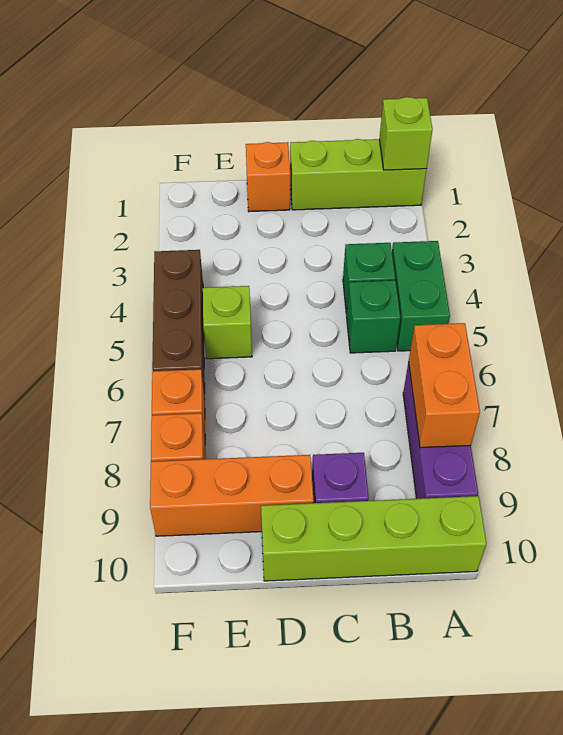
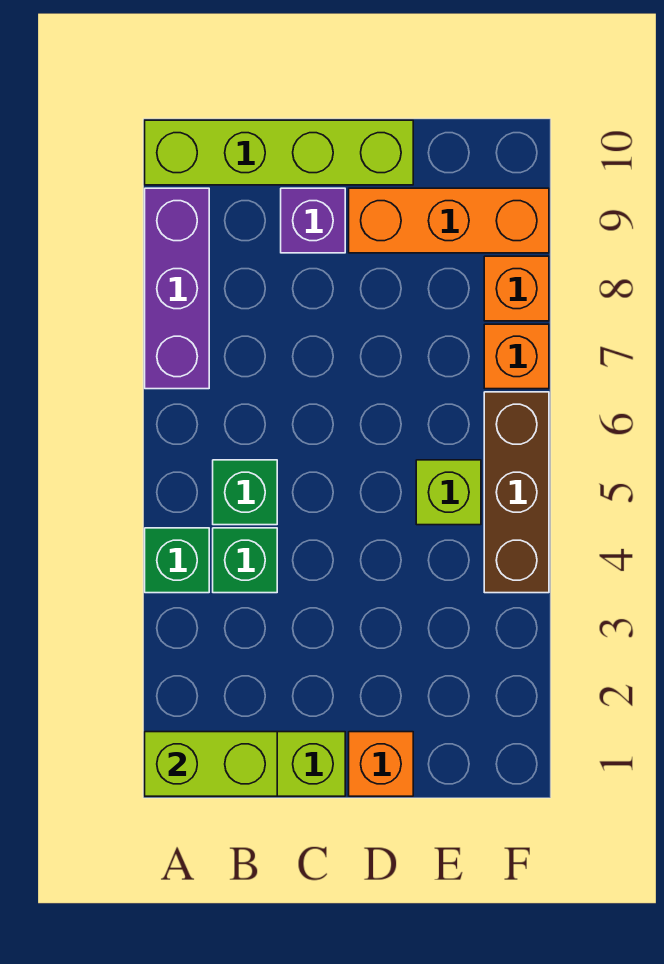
lime brick A1 level 2 -> lime brick A1:B1 level 2
green brick A4:A5 level 1 -> green brick A4 level 1
orange brick A7:A8 level 2 -> none

